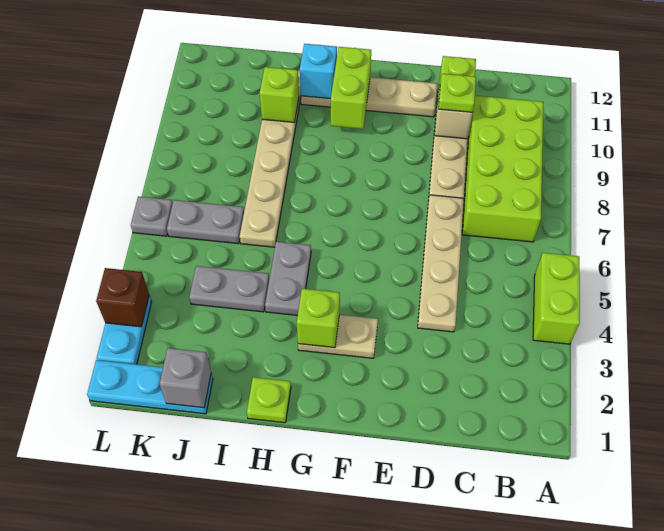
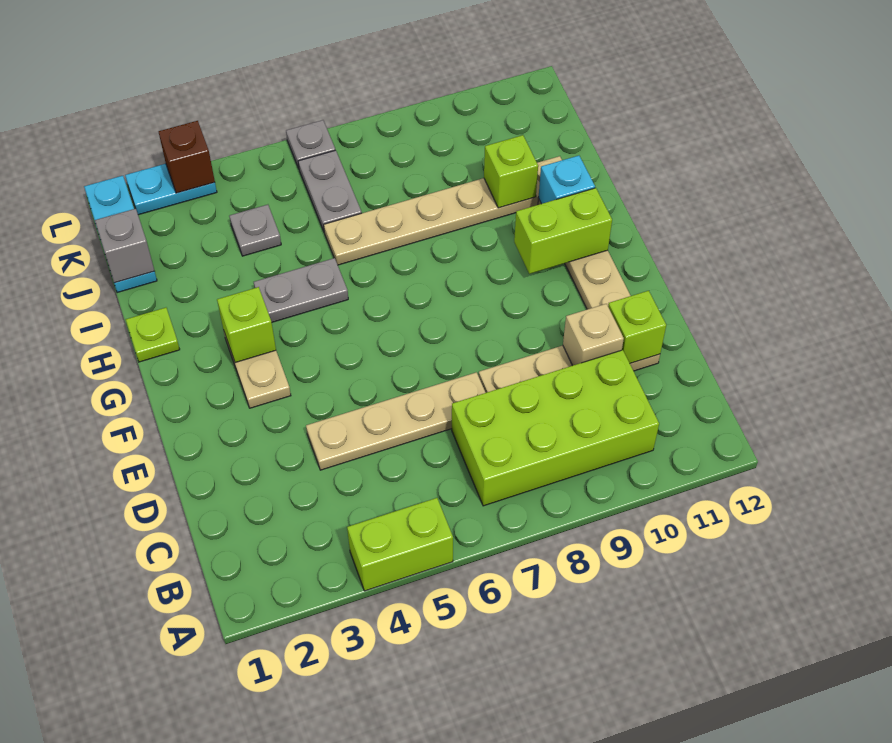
lime plate D10 level 3 -> none
grey plate I4:J4 level 1 -> grey plate J4 level 1

